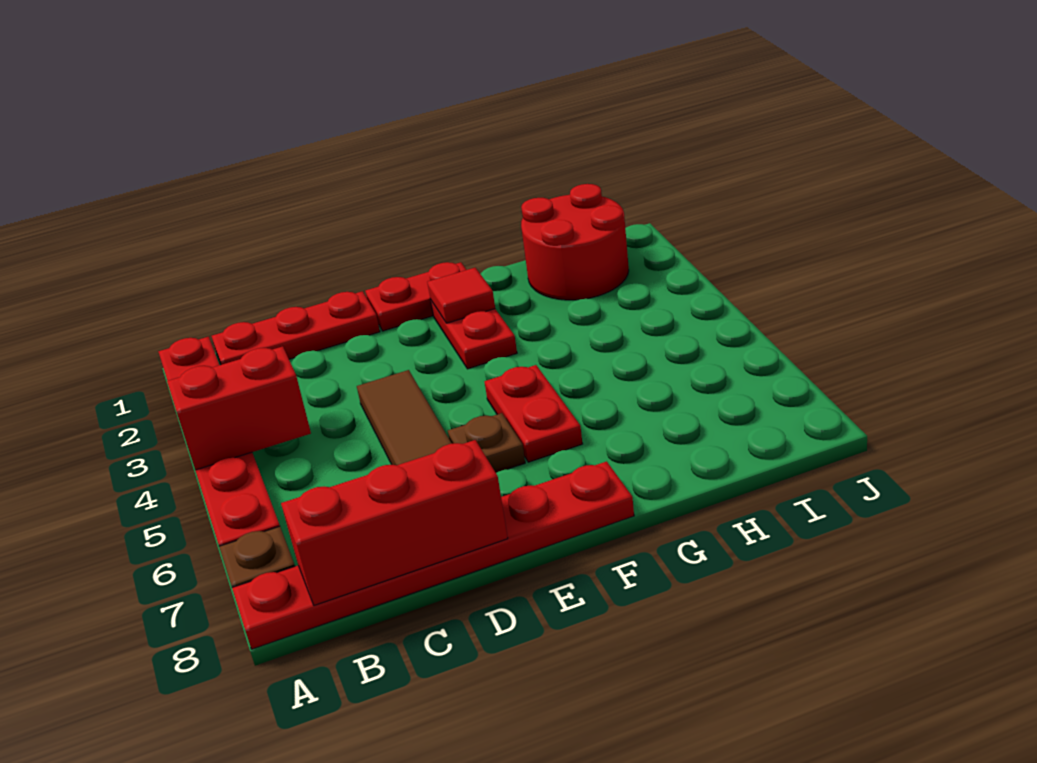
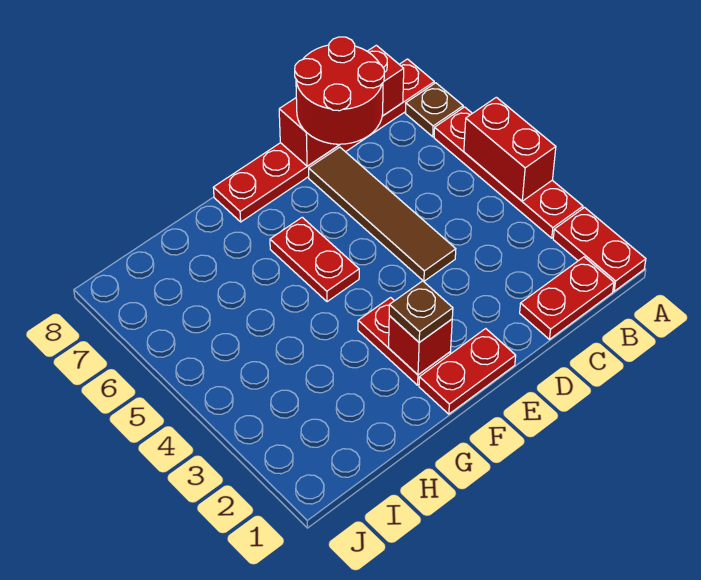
red brick A4:B4 level 2 -> red brick A4:A5 level 2
red plate B1:D1 level 1 -> red plate B1:C1 level 1
brown plate E6 level 1 -> brown plate F2 level 3
red tile F2 level 2 -> red brick F2 level 2
red round brick H1:I2 level 1 -> red round brick C7:D8 level 3

